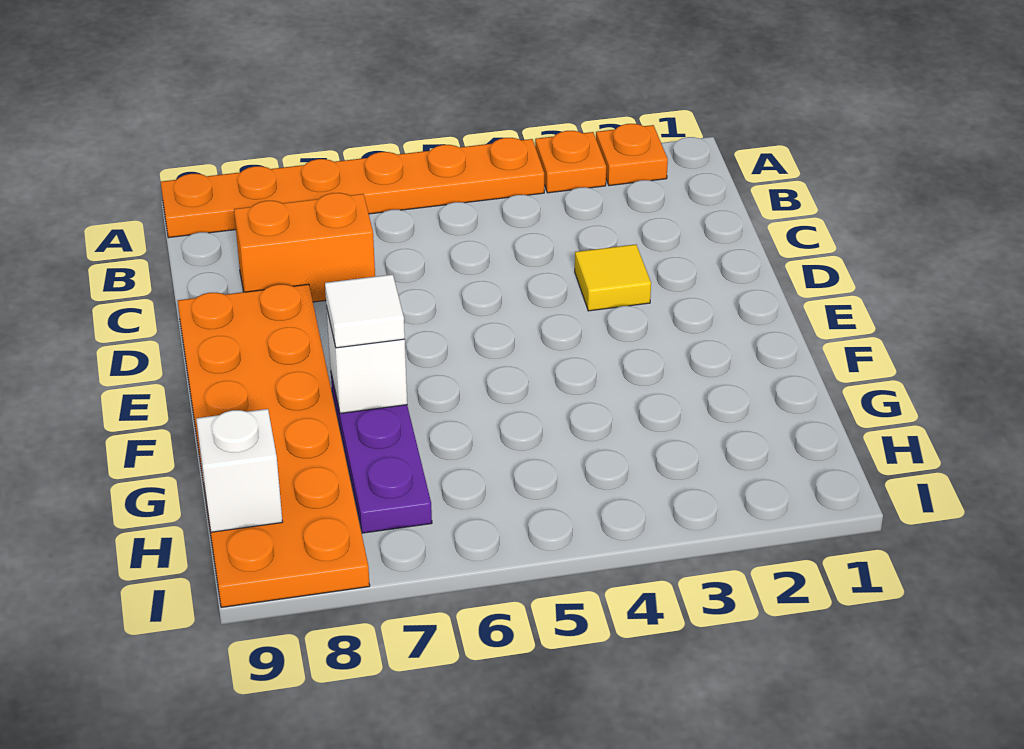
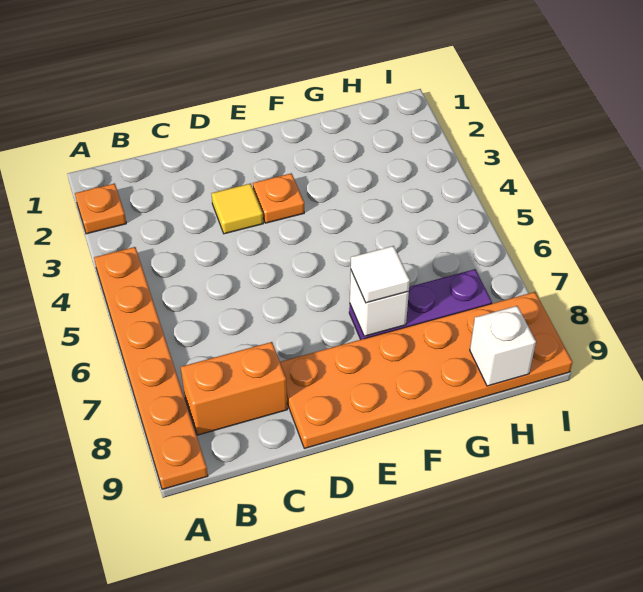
orange plate A3 level 1 -> orange plate E3 level 1
orange brick C7:C8 level 1 -> orange brick B8:C8 level 1

